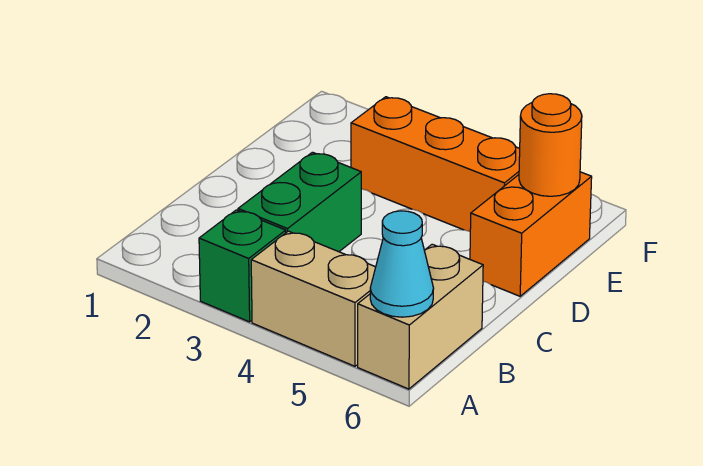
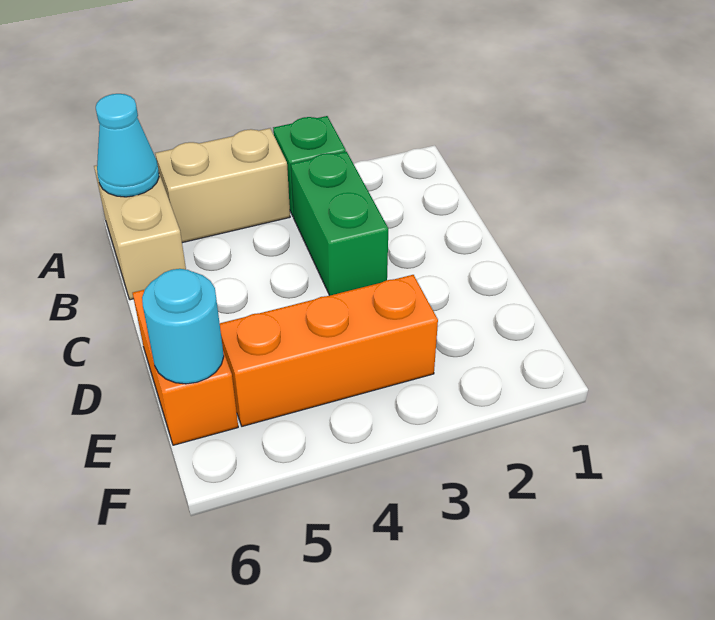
orange round brick E6 level 2 -> cyan round brick E6 level 2

